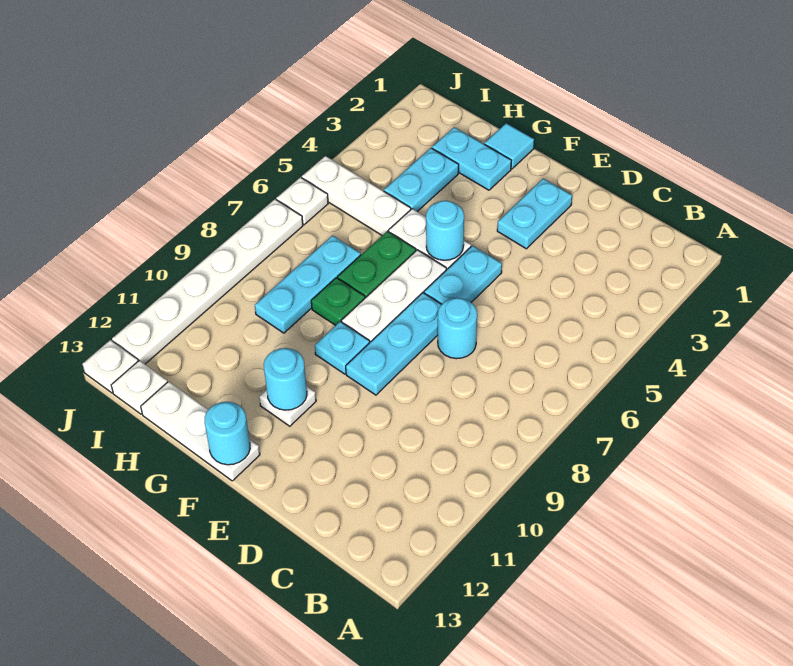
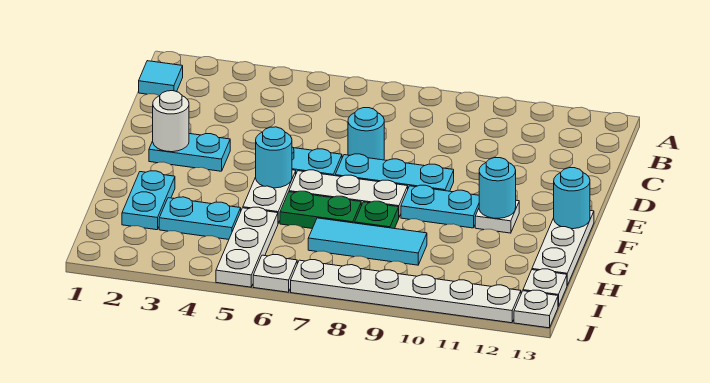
none -> white round brick E2 level 2
cyan plate F9 level 1 -> cyan plate F9:F10 level 1
cyan tile G1 level 1 -> cyan tile B1 level 1
cyan plate H7:H9 level 1 -> cyan tile H7:H9 level 1

